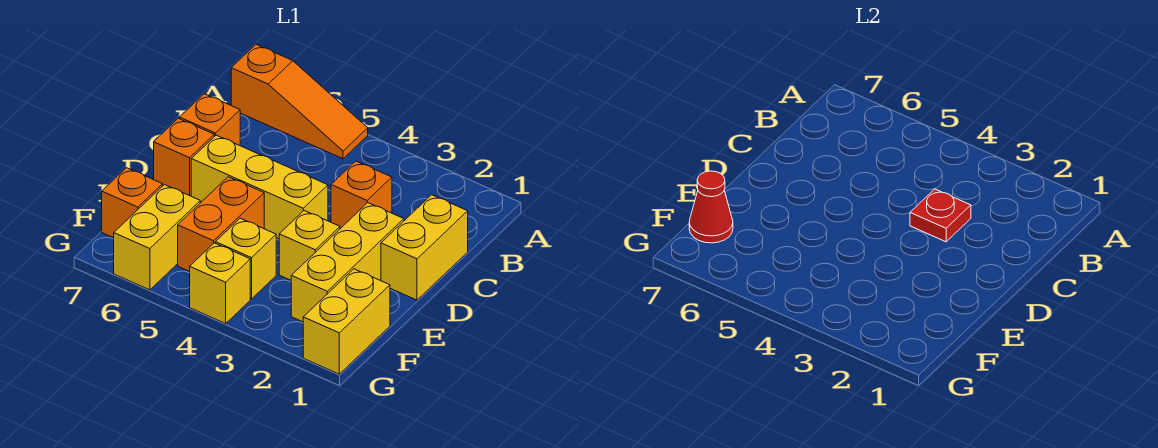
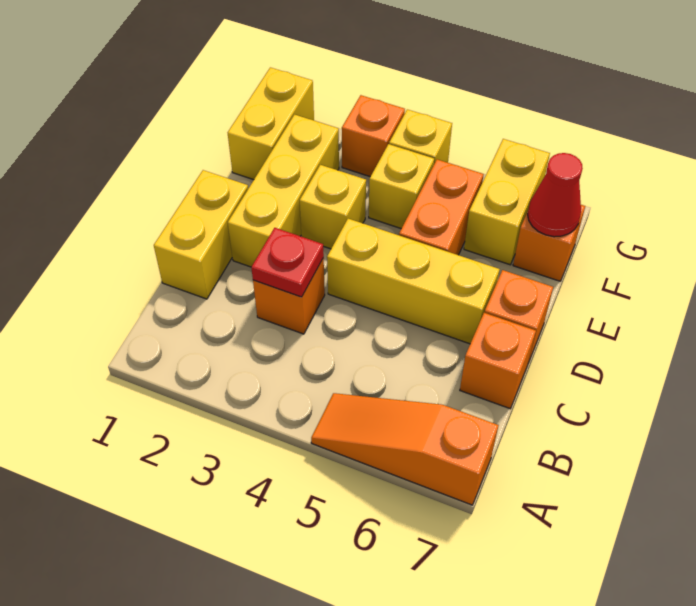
none -> orange brick G3 level 1

